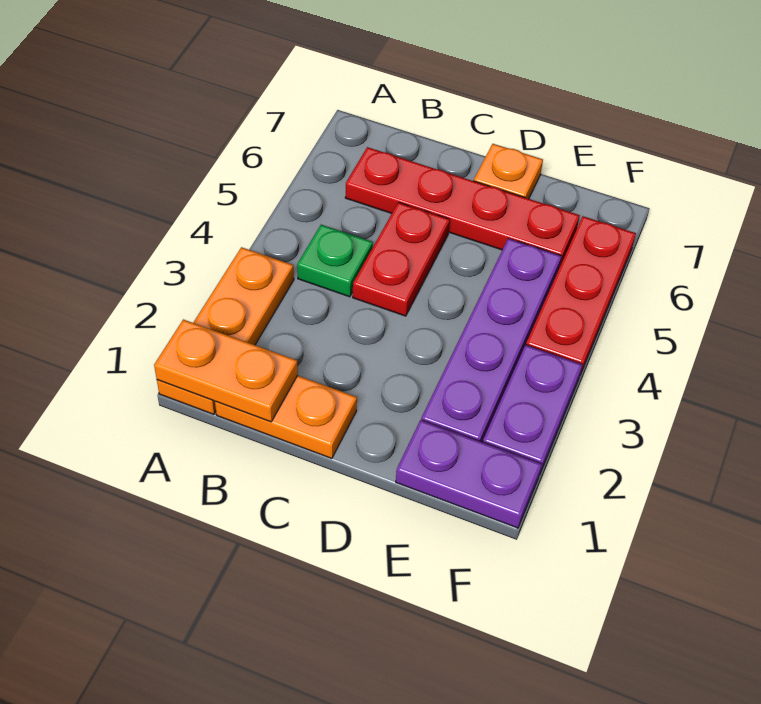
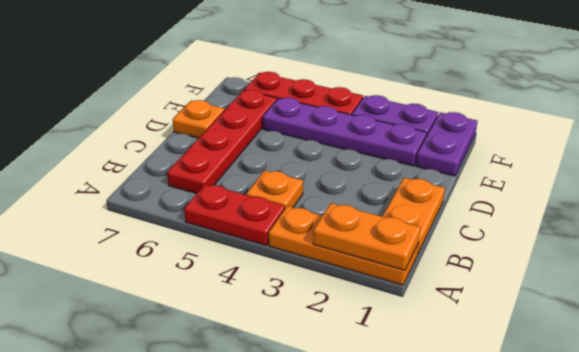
orange plate A1:B1 level 2 -> orange plate A1:A2 level 2
green plate B4 level 1 -> orange plate B4 level 1
red plate C4:C5 level 1 -> red plate A4:A5 level 1

